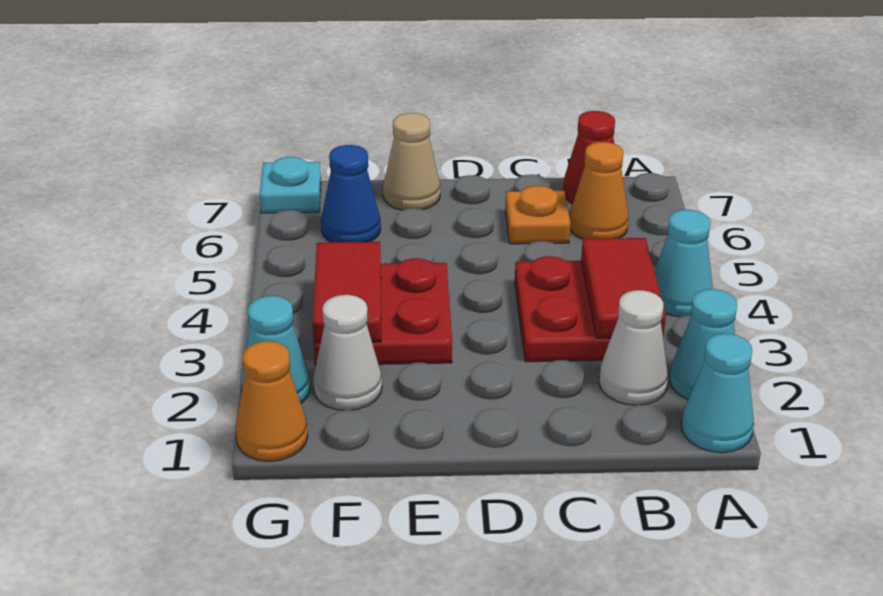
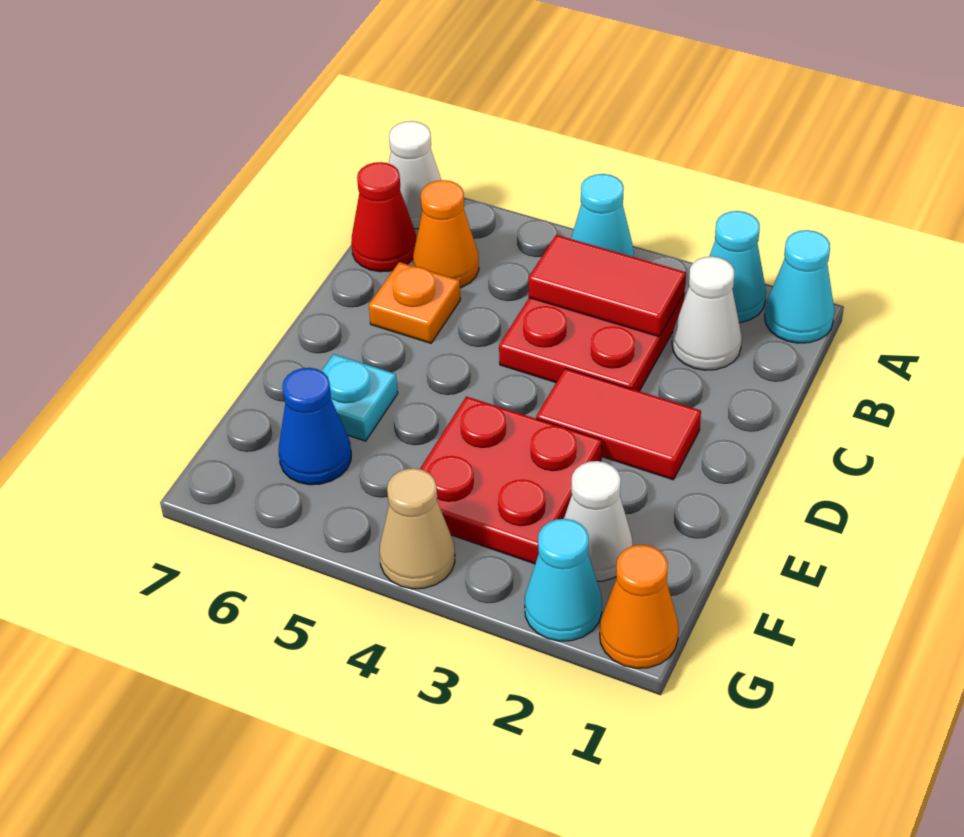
none -> white cone A7 level 1
tan cone E7 level 1 -> tan cone G4 level 1
red tile F3:F4 level 2 -> red tile D2:D3 level 1
cyan plate G7 level 1 -> cyan plate E6 level 1

